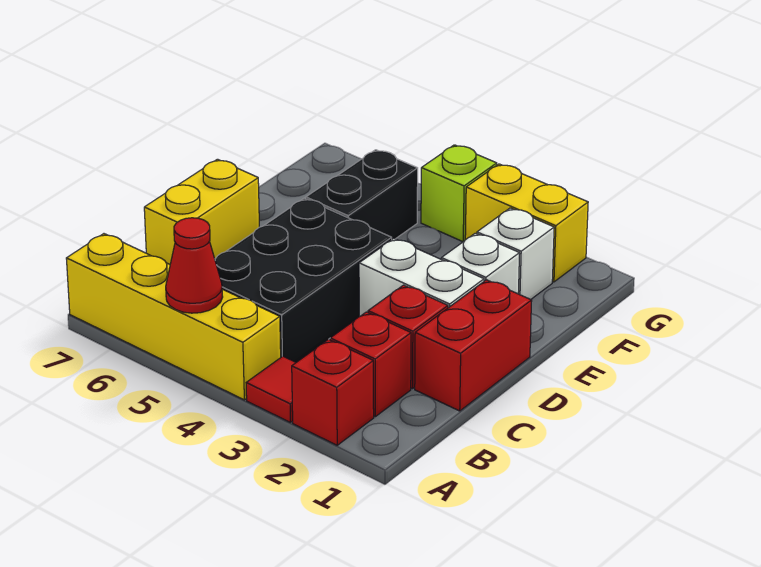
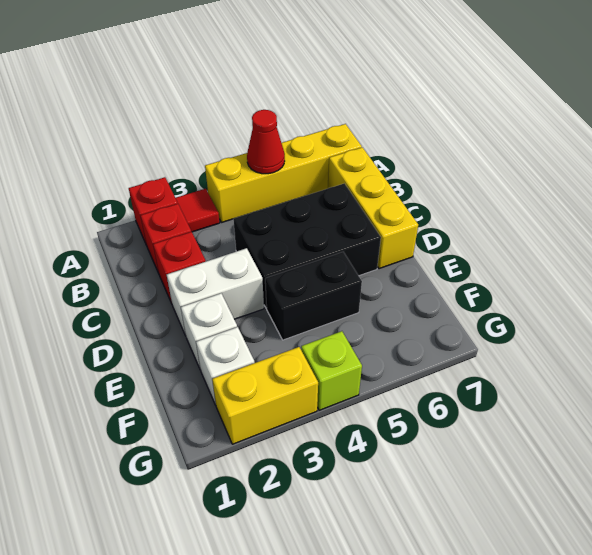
black brick B4:D5 level 1 -> black brick C4:D6 level 1
red brick C1:D1 level 1 -> none
yellow brick C7:D7 level 1 -> yellow brick B7:D7 level 1
black brick E5:F5 level 1 -> black brick E4:E5 level 1

